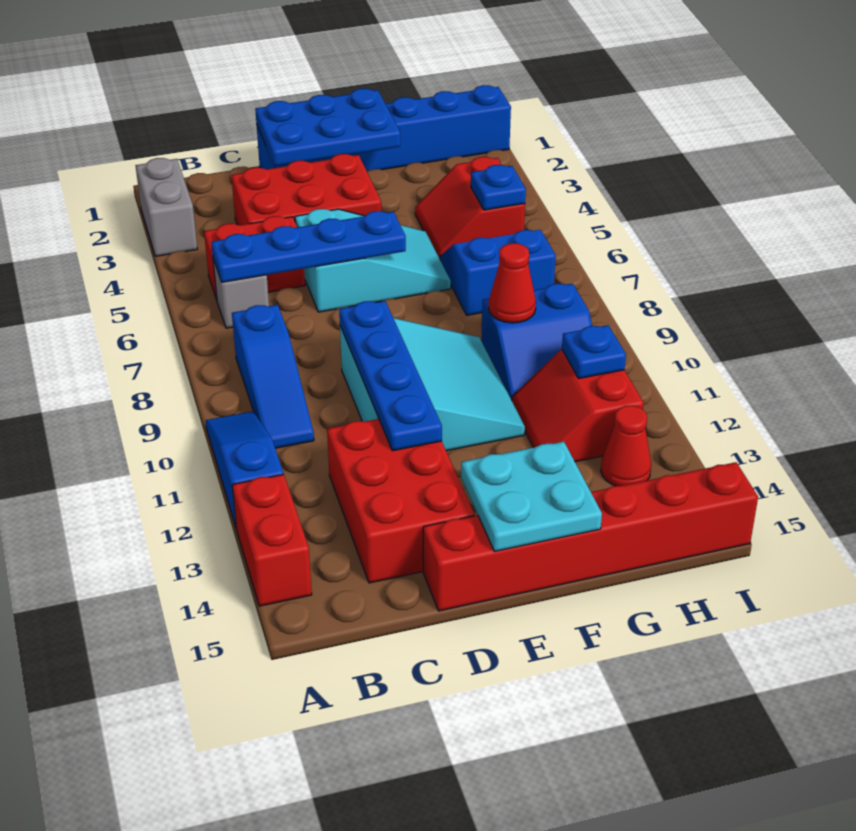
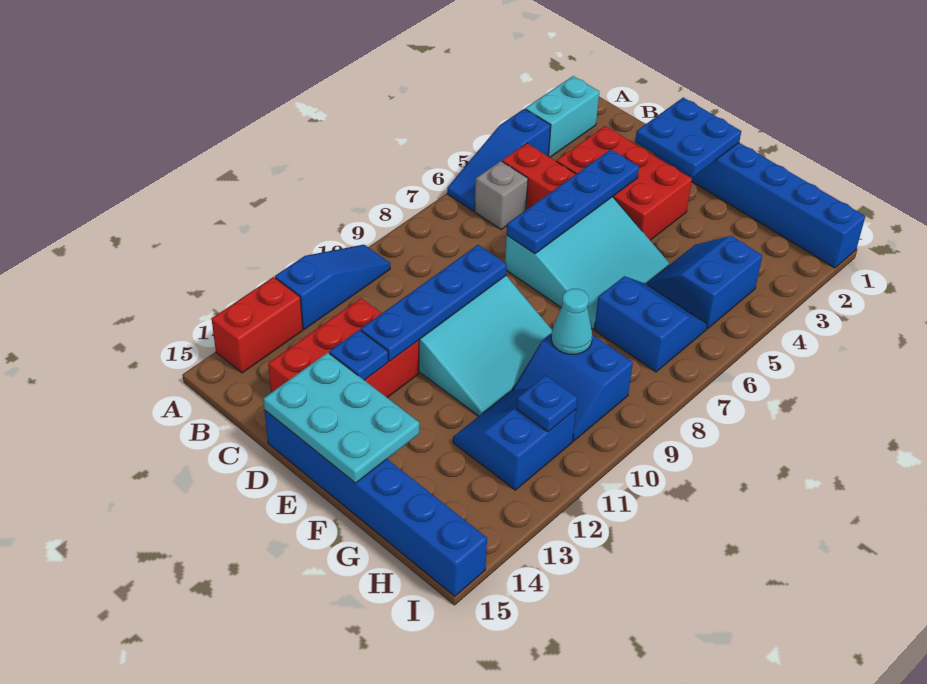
grey brick A2:A3 level 1 -> cyan brick A2:A3 level 1
blue plate B6:E6 level 2 -> blue plate D4:D7 level 2
blue slope B8:B10 level 1 top 8 -> blue slope A4:A6 level 1 top 4
blue plate D1:F2 level 2 -> blue plate D1:E2 level 2
cyan slope D5:F6 level 1 top D -> cyan slope D5:F7 level 1 top D
red brick D15:I15 level 1 -> blue brick D15:I15 level 1
cyan plate E14:F15 level 2 -> cyan plate D14:F15 level 2
red slope G4:H5 level 1 top H -> blue slope G4:H5 level 1 top H
red cone G9 level 2 -> cyan cone G9 level 2
red slope G11:H12 level 1 top H -> blue slope G11:H12 level 1 top H
blue plate H5 level 2 -> blue plate D13 level 2
red cone H13 level 1 -> none

